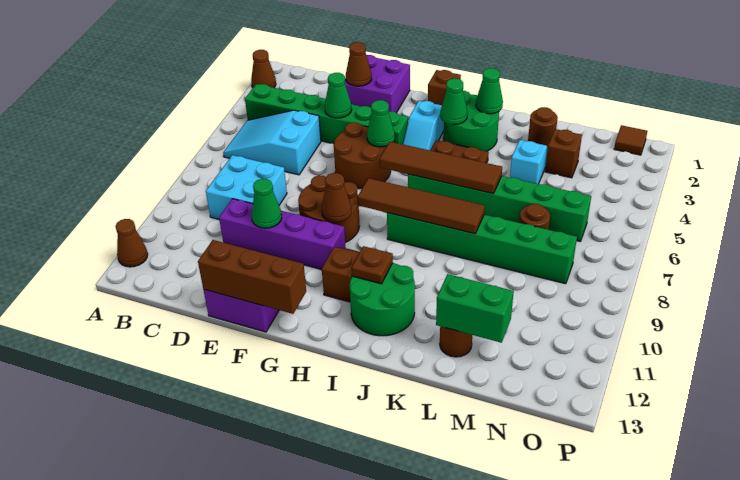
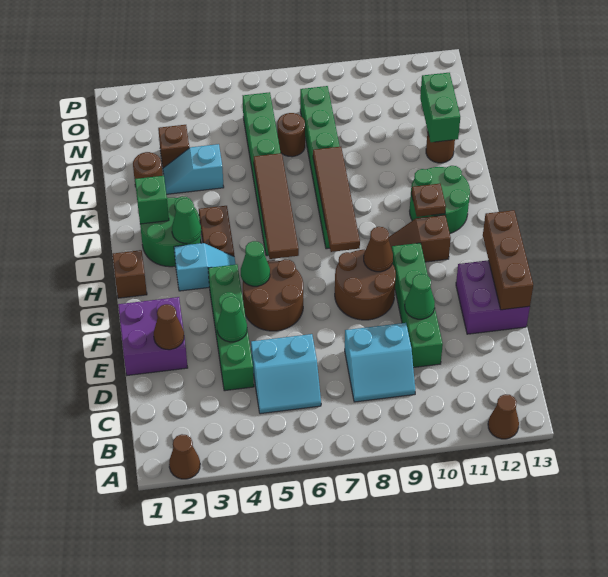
green brick B4:G4 level 1 -> green brick D4:G4 level 1
cyan slope B5:D6 level 1 top D -> cyan slope C5:D6 level 1 top D
cyan brick C8:D9 level 1 -> cyan slope C8:D9 level 1 top D
purple brick D10:G10 level 1 -> green brick D10:G10 level 1
green cone J2 level 2 -> green brick J2 level 2
brown tile O1 level 1 -> none

